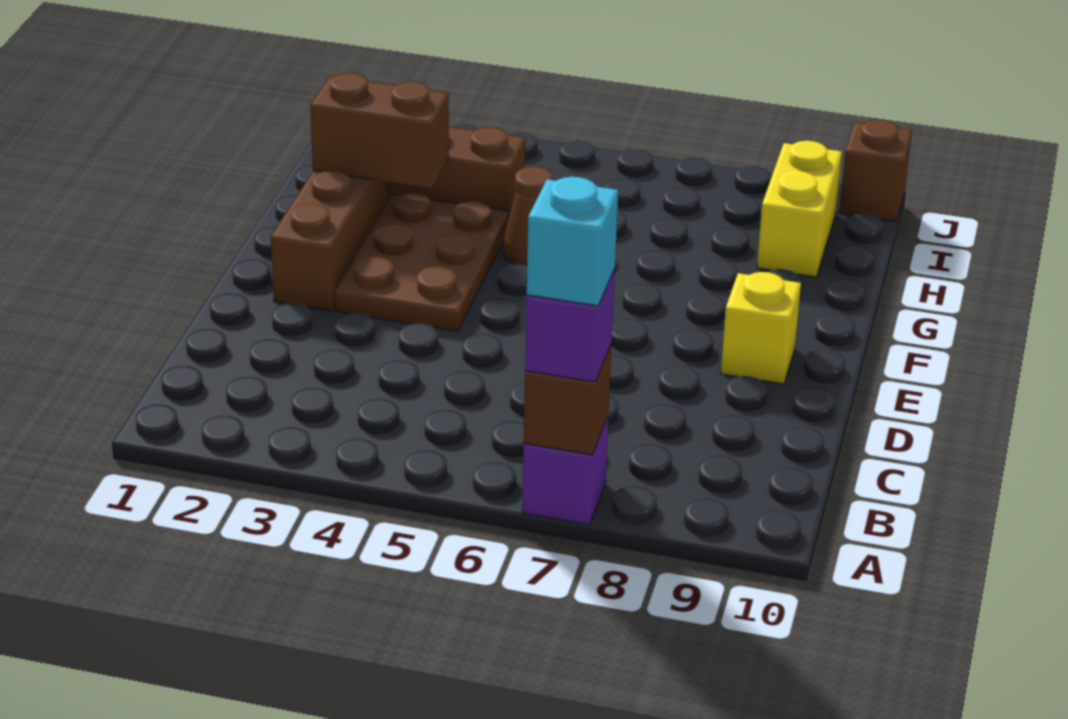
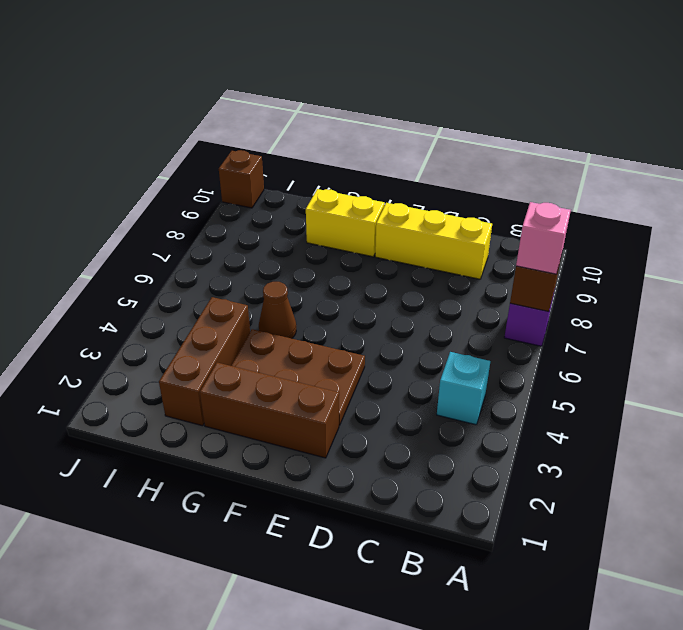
purple brick A7 level 3 -> pink brick A7 level 3
cyan brick A7 level 4 -> cyan brick B4 level 1
yellow brick E9 level 1 -> yellow brick C9:E9 level 1
brown brick G2:G3 level 2 -> none
yellow brick H9:I9 level 1 -> yellow brick F9:G9 level 1

